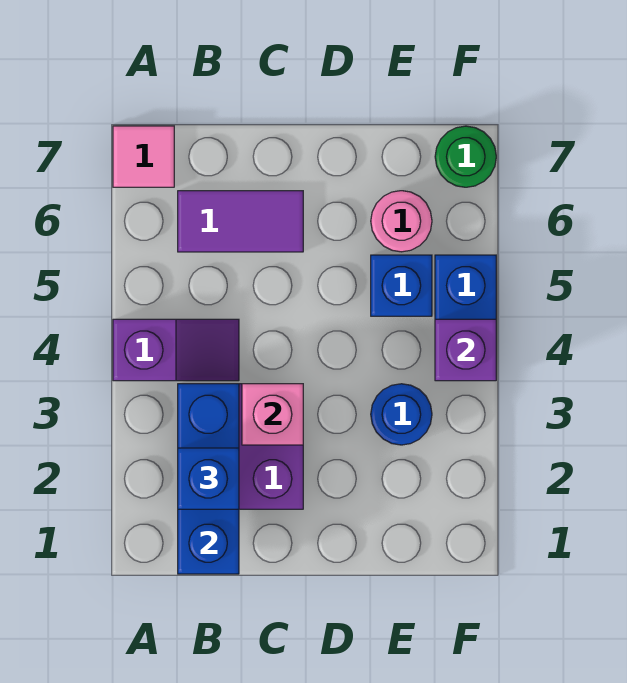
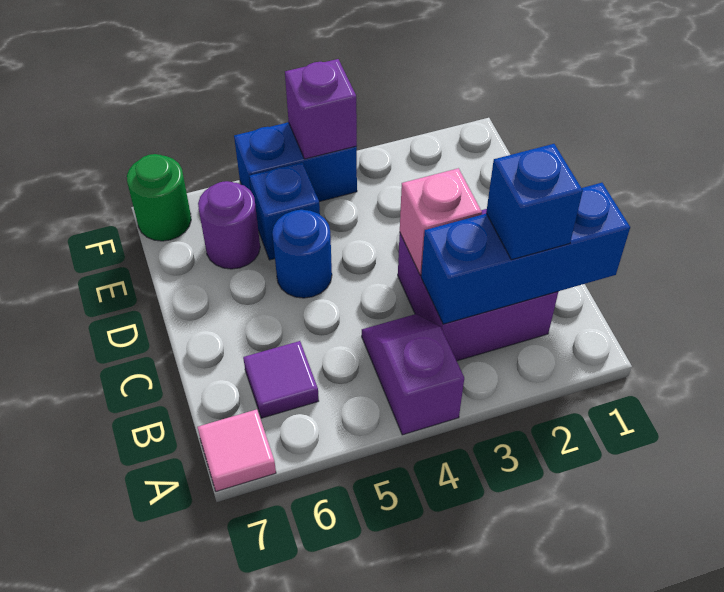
purple tile B6:C6 level 1 -> purple tile B6 level 1
blue round brick E3 level 1 -> blue round brick D5 level 1
pink round brick E6 level 1 -> purple round brick E6 level 1

